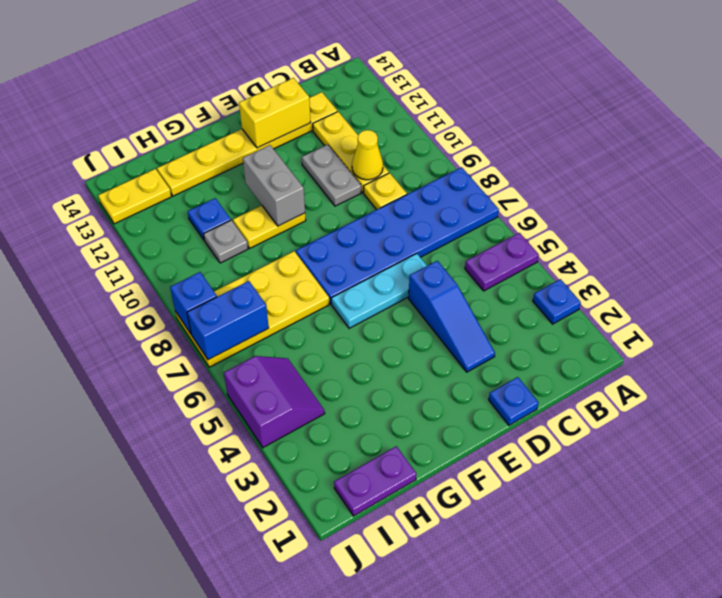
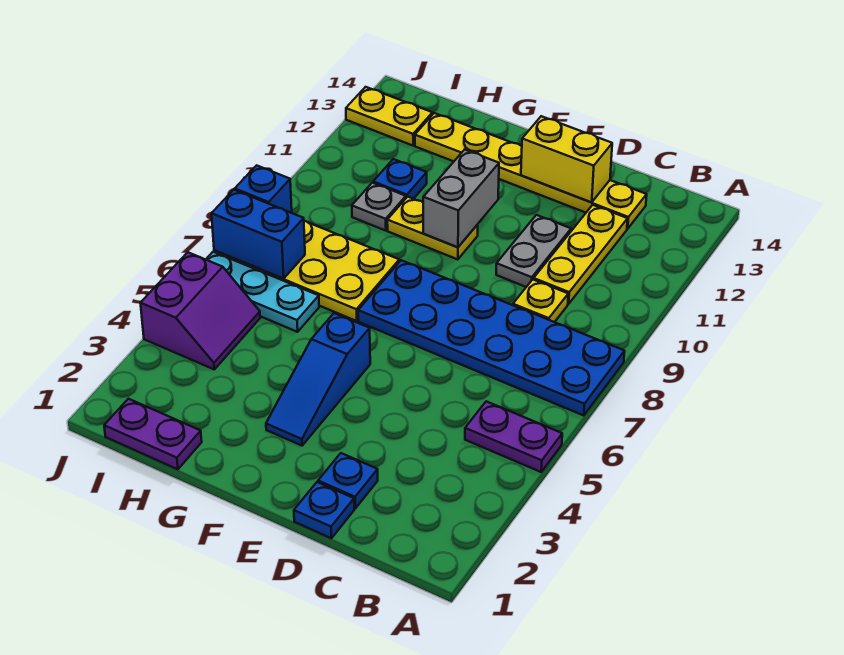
blue plate A3 level 1 -> blue plate D2 level 1
yellow cone C10 level 2 -> none
blue slope D3:D5 level 1 top 5 -> blue slope F3:F5 level 1 top 5
cyan plate D6:F6 level 1 -> cyan plate H6:J6 level 1

